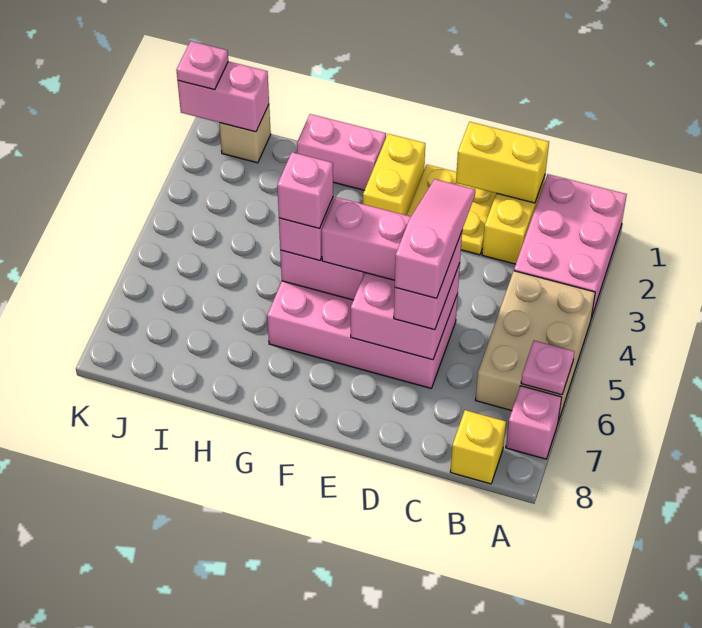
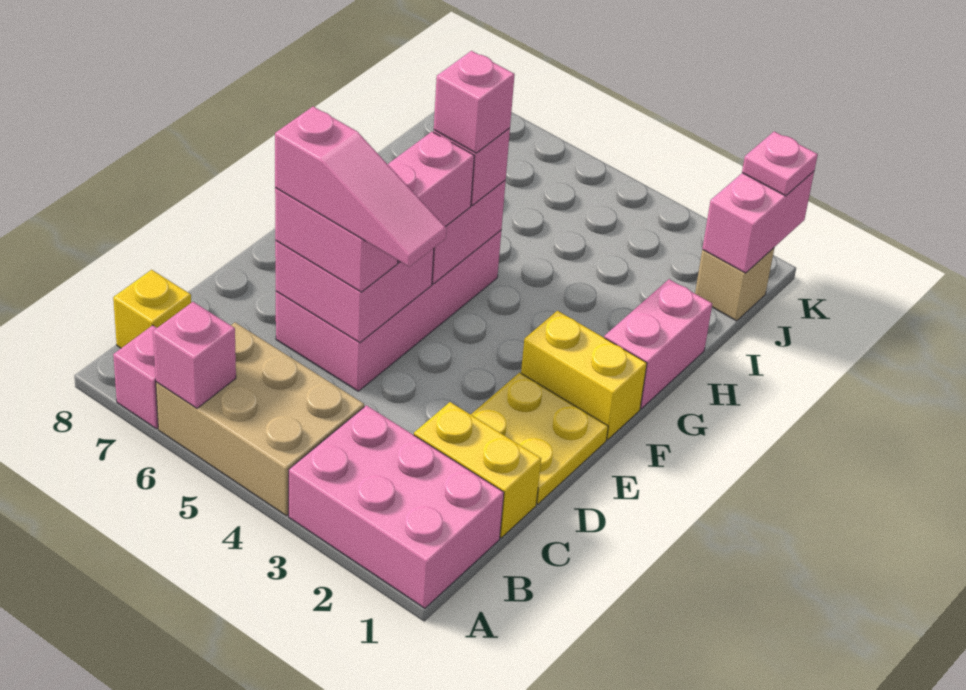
pink plate A6 level 2 -> pink brick A6 level 2
yellow brick C1:D1 level 2 -> none

